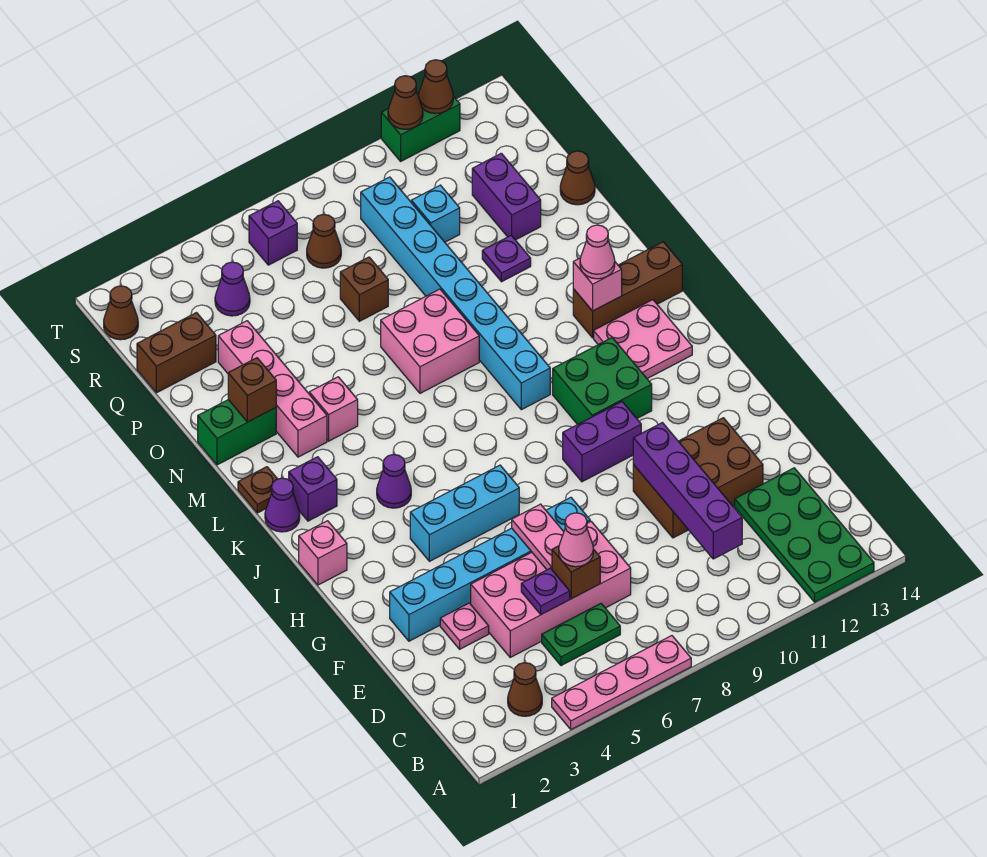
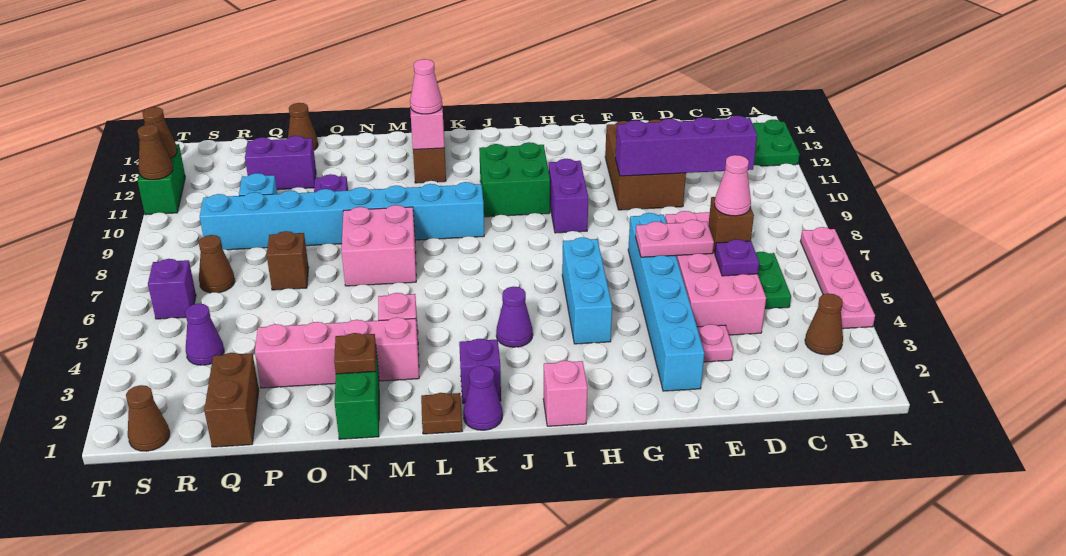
pink plate J12:K13 level 1 -> none
brown brick N2 level 2 -> brown plate N2 level 2

